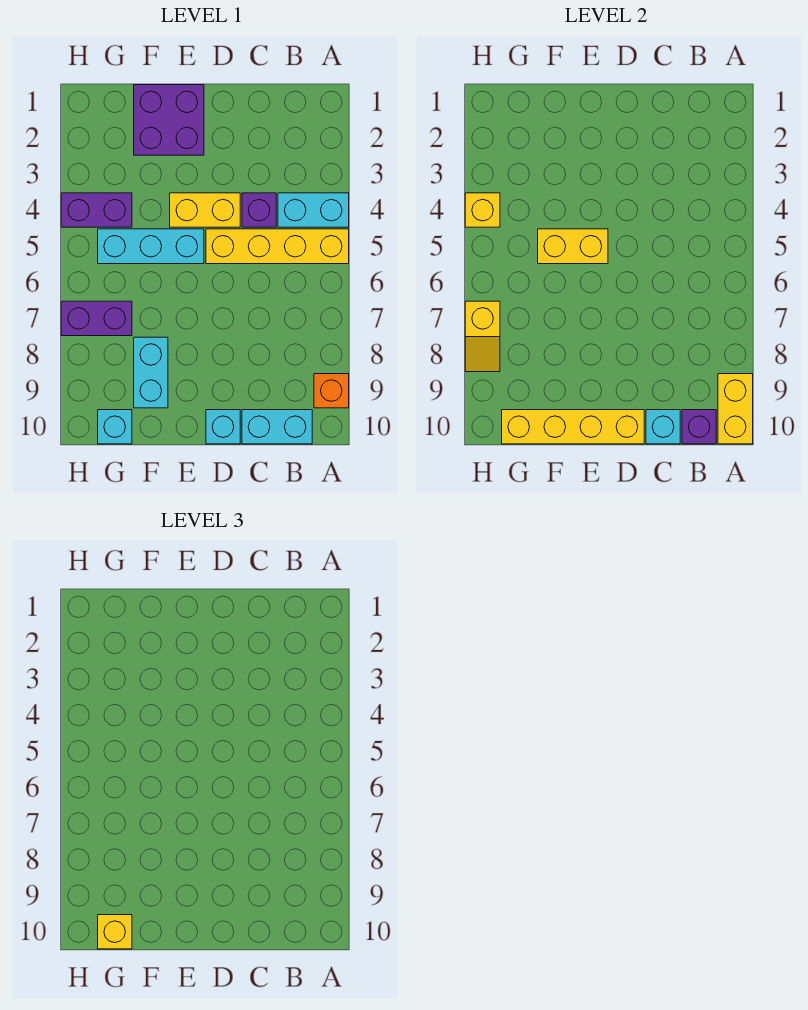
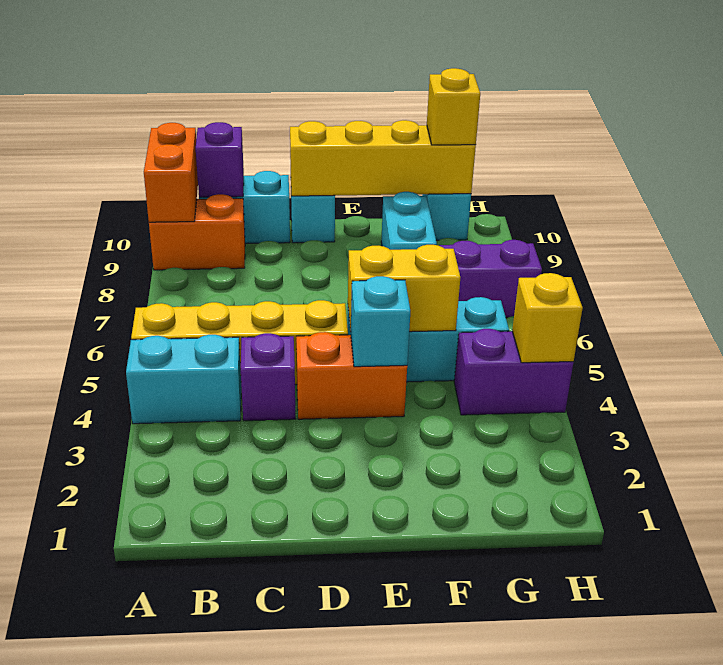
orange brick A9 level 1 -> orange brick A9:B9 level 1
yellow brick A9:A10 level 2 -> orange brick A9:A10 level 2
cyan brick C10 level 2 -> cyan brick E4 level 2
yellow brick D4:E4 level 1 -> orange brick D4:E4 level 1
purple brick E1:F2 level 1 -> none
yellow slope H7:H8 level 2 top 7 -> none

